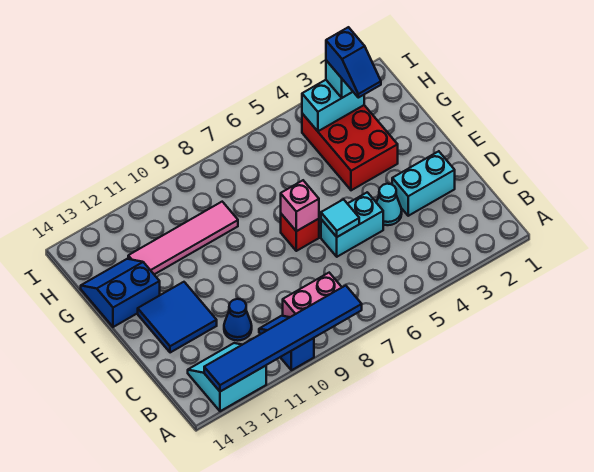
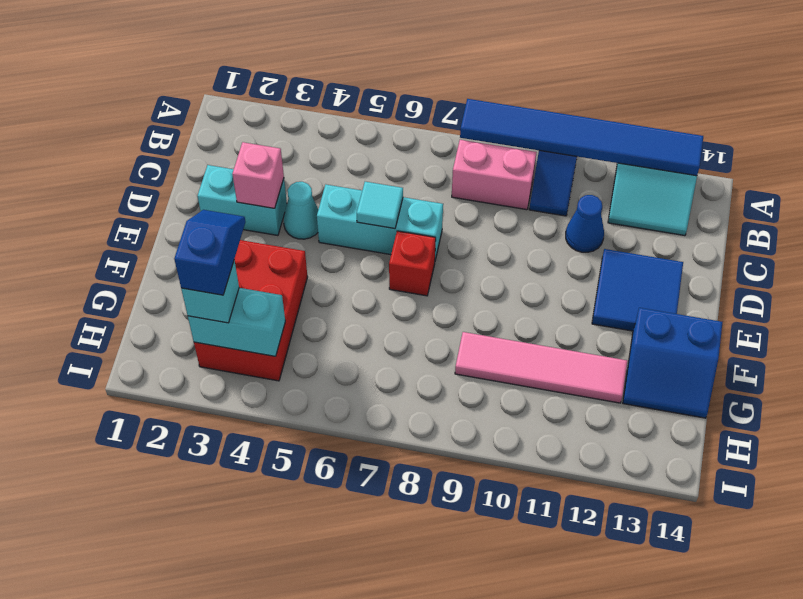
cyan brick D5:D6 level 1 -> cyan brick D5:D7 level 1
pink brick E7 level 2 -> pink brick D3 level 2

